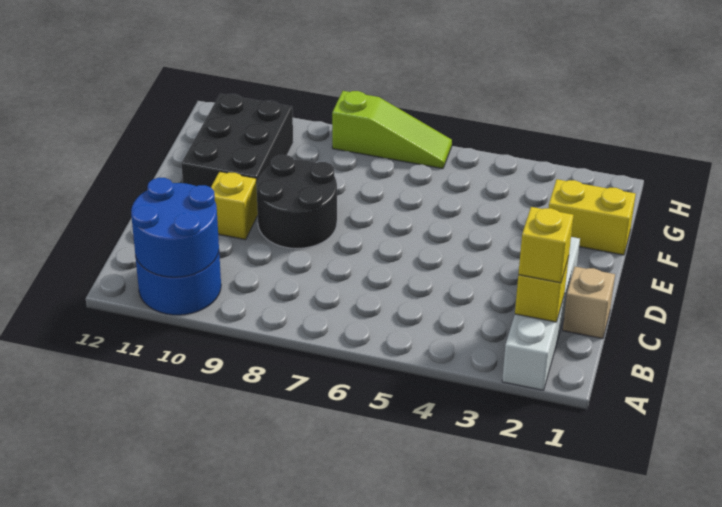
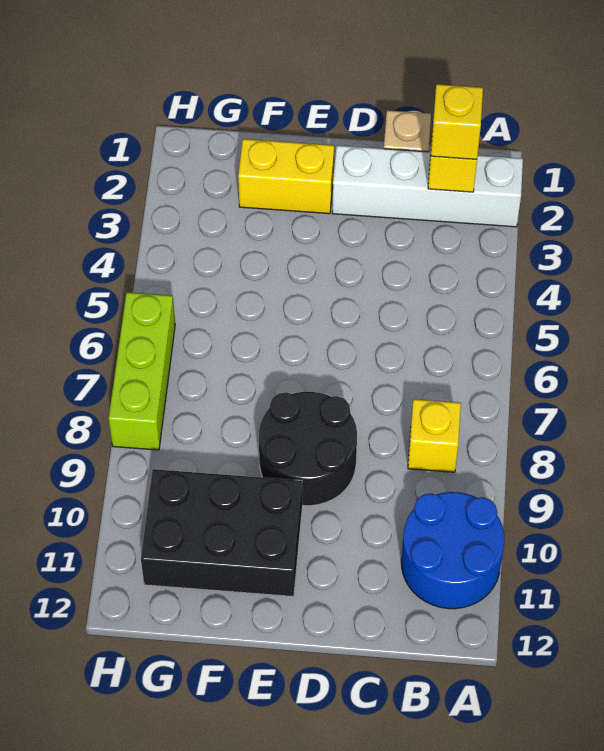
blue round brick A10:B11 level 2 -> none
yellow brick D10 level 1 -> yellow brick B8 level 1
yellow brick F1:F2 level 1 -> yellow brick E2:F2 level 1
lime slope H6:H8 level 1 top 8 -> lime brick H6:H8 level 1

